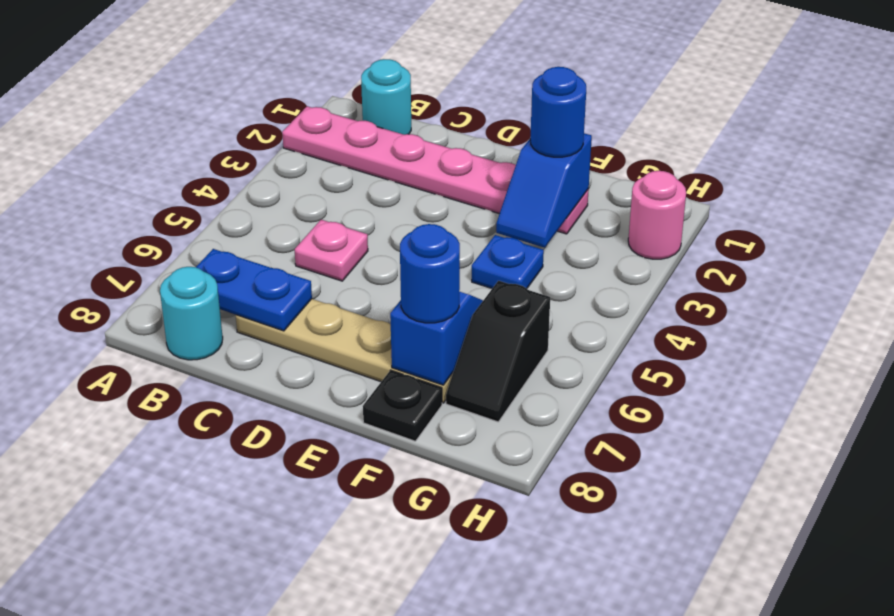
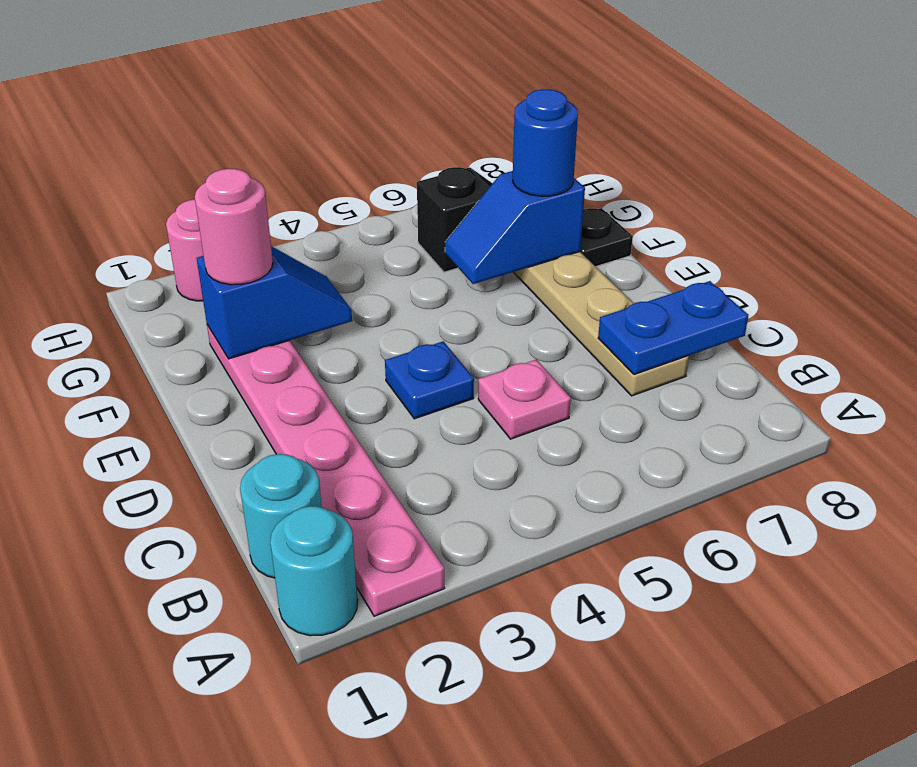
blue plate B7:C7 level 2 -> blue plate C7:C8 level 2
cyan round brick B8 level 1 -> cyan round brick A1 level 1
blue round brick F2 level 3 -> pink round brick F2 level 3
blue plate F4 level 1 -> blue plate D4 level 1

